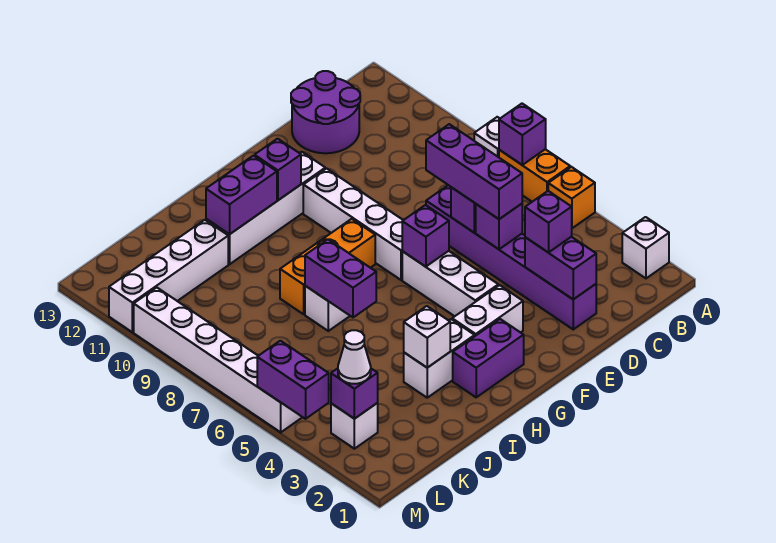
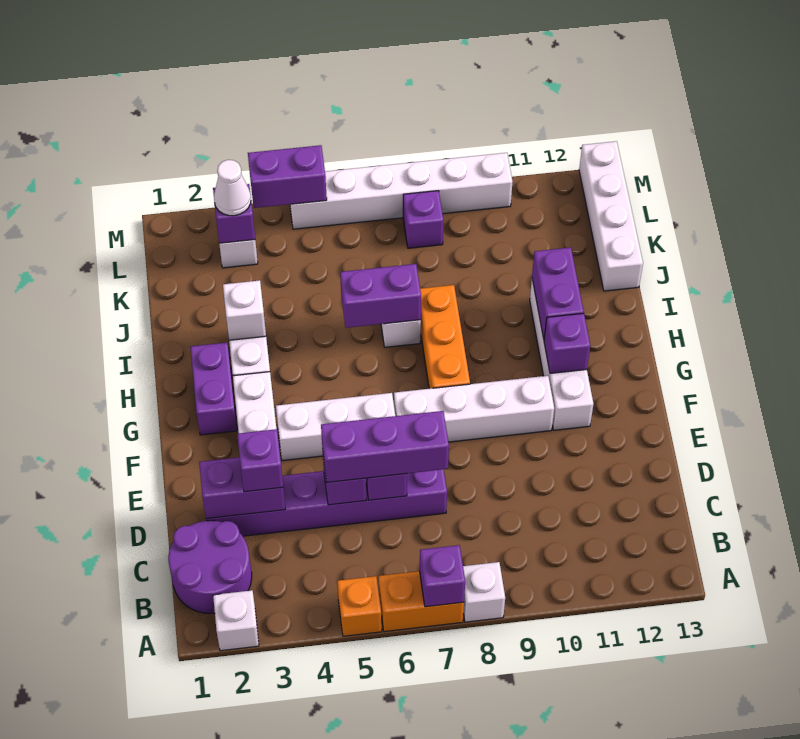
purple round brick C12:D13 level 1 -> purple round brick B1:C2 level 1
purple brick F6 level 2 -> purple brick L8 level 1
white brick J11:M11 level 1 -> white brick J13:M13 level 1

